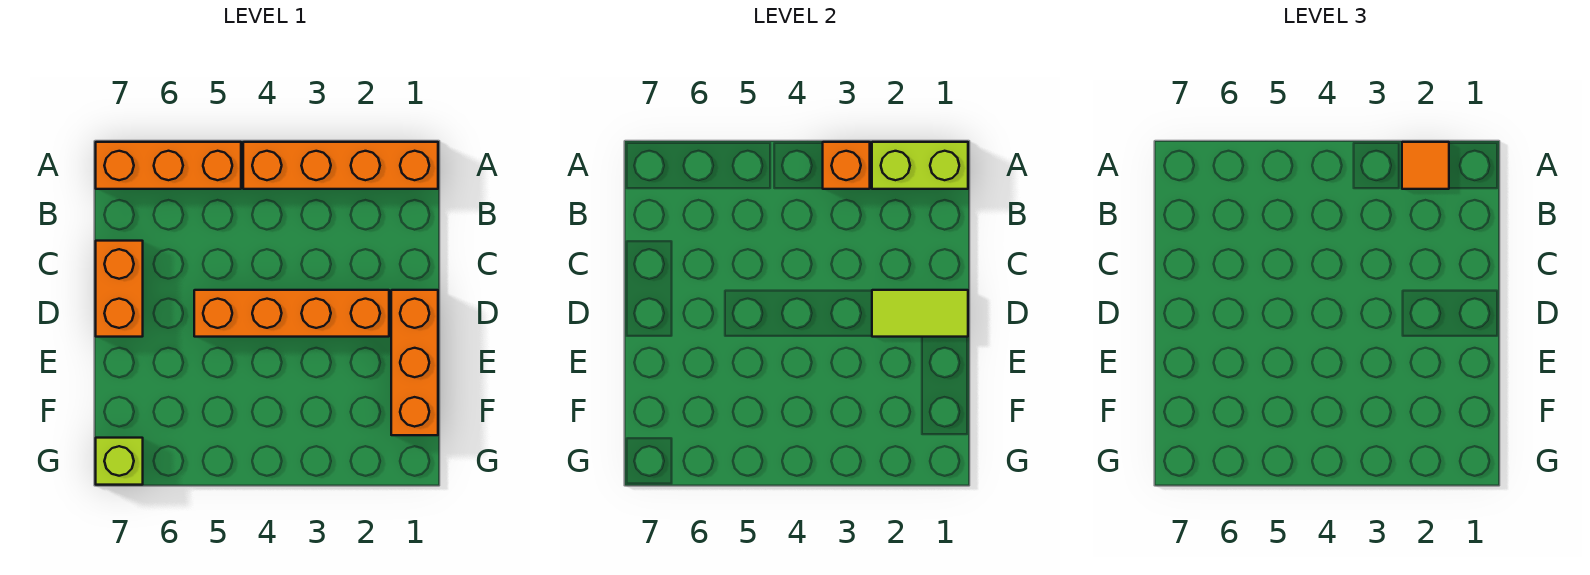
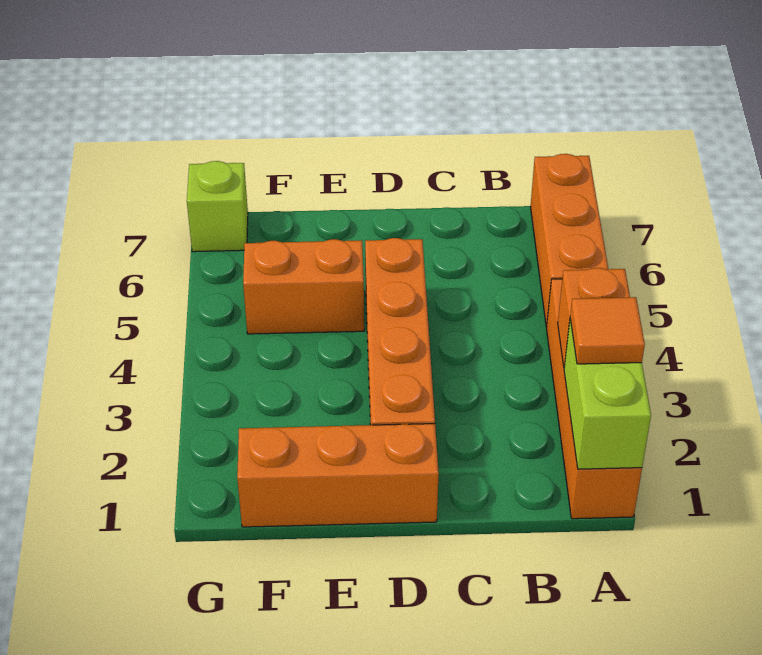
orange brick C7:D7 level 1 -> orange brick E5:F5 level 1
lime tile D1:D2 level 2 -> none

